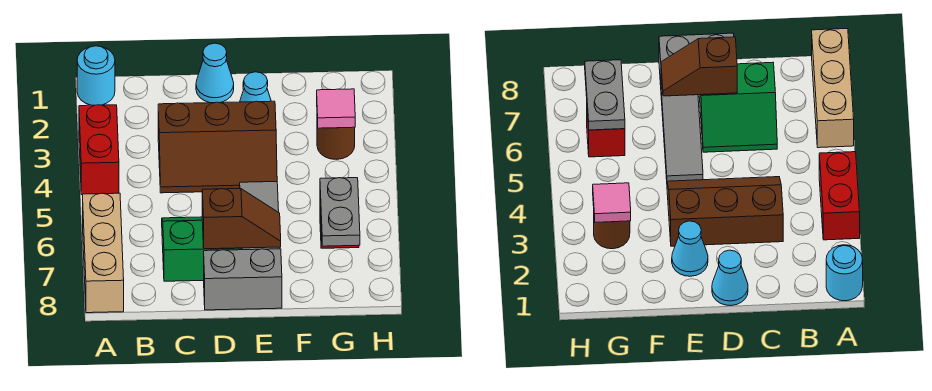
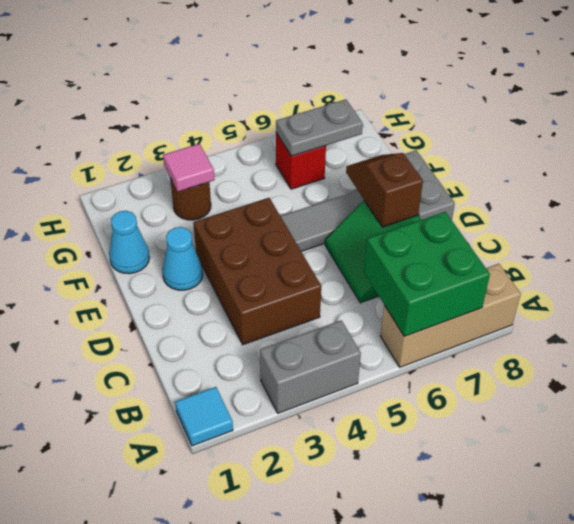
cyan round brick A1 level 1 -> cyan tile A1 level 1
red brick A3:A4 level 1 -> grey brick A3:A4 level 1
none -> green brick A6:B7 level 2
brown slope C3:E4 level 1 top 3 -> brown brick C3:E4 level 1
cyan cone D1 level 1 -> cyan cone F1 level 1

